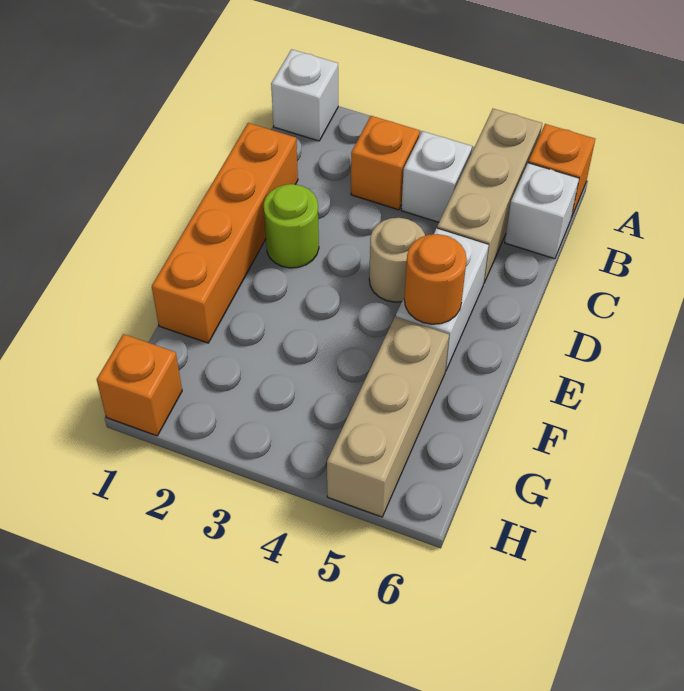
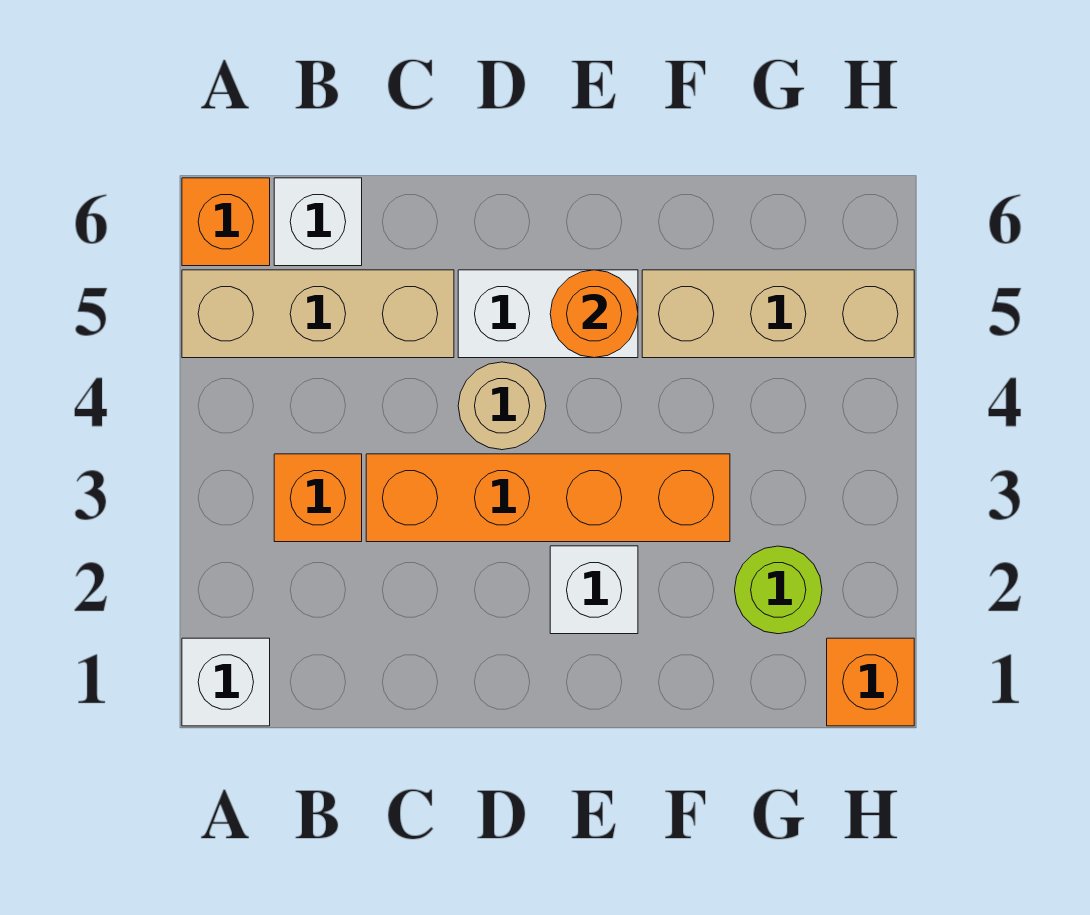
white brick B4 level 1 -> white brick E2 level 1
orange brick C1:F1 level 1 -> orange brick C3:F3 level 1
lime round brick D2 level 1 -> lime round brick G2 level 1

